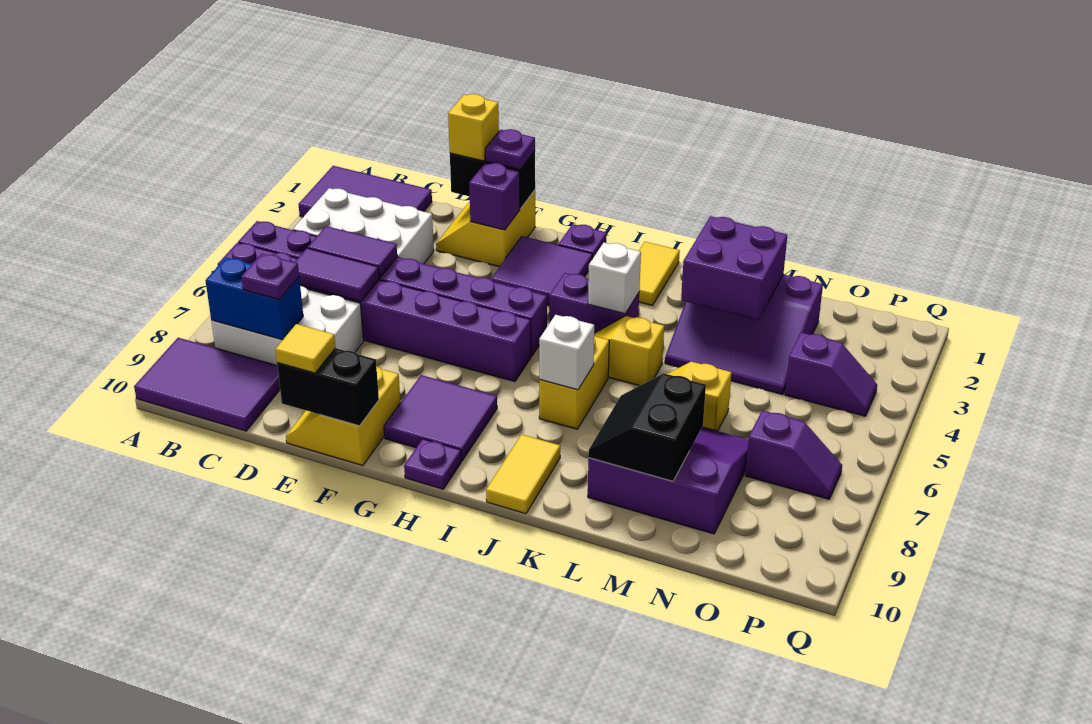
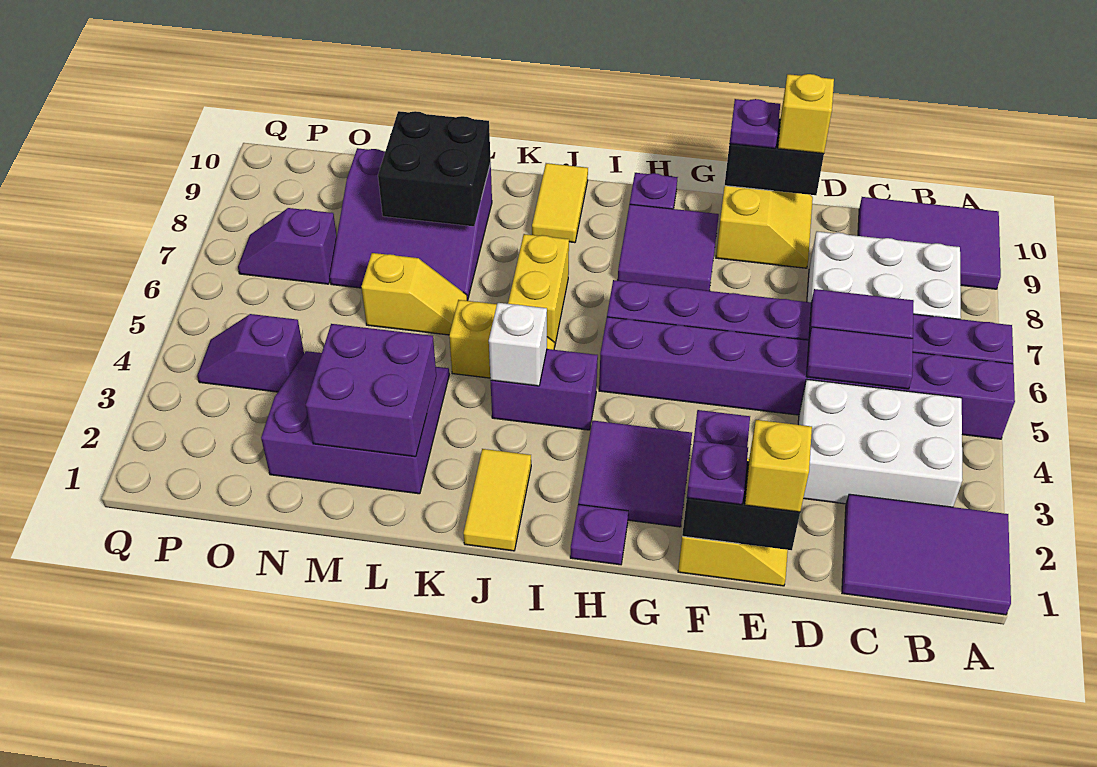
blue brick B8:C8 level 2 -> none
purple plate C8 level 3 -> purple plate F10 level 3
yellow tile E10 level 3 -> yellow brick E10 level 3
white brick J7 level 2 -> none
black slope L8:M9 level 2 top M -> black brick L8:M9 level 2

